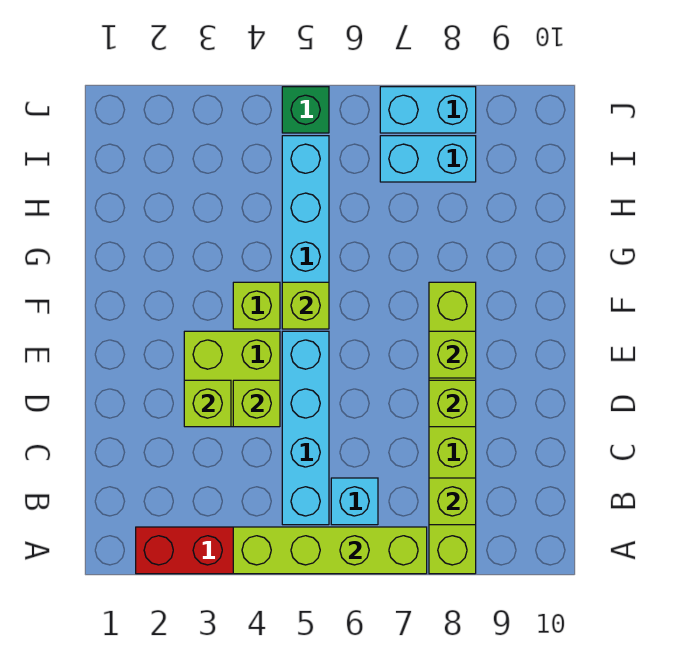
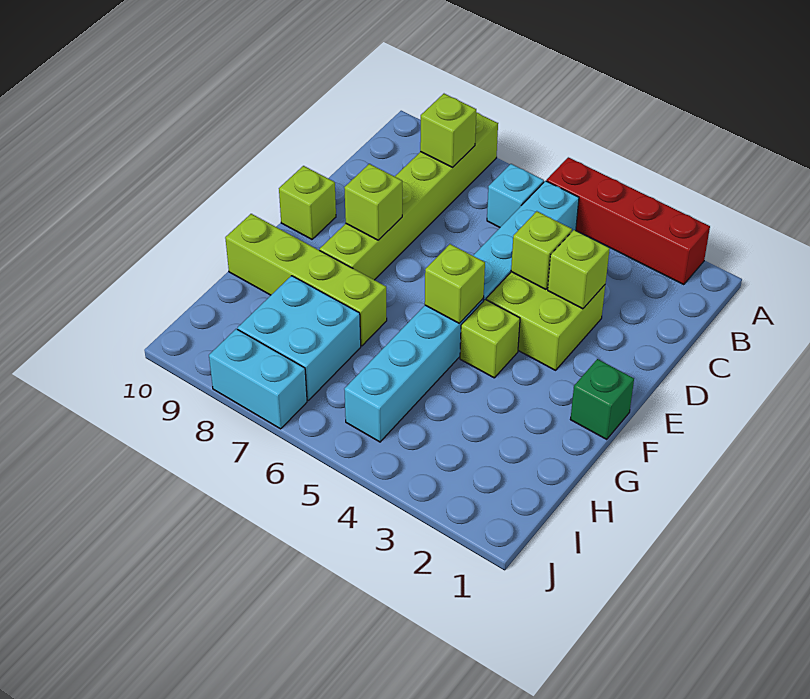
lime brick A4:A7 level 2 -> lime brick G7:G10 level 1
lime brick D8 level 2 -> lime brick E10 level 1
cyan brick I7:I8 level 1 -> cyan brick H7:I8 level 1
green brick J5 level 1 -> green brick F1 level 1

